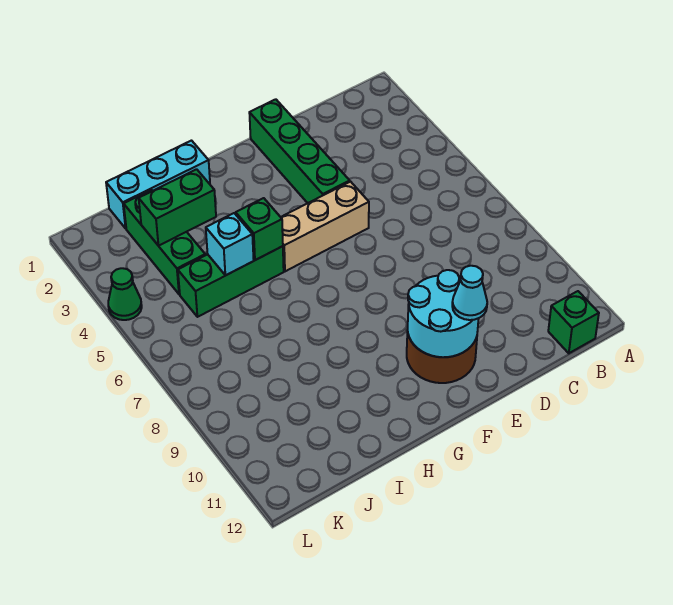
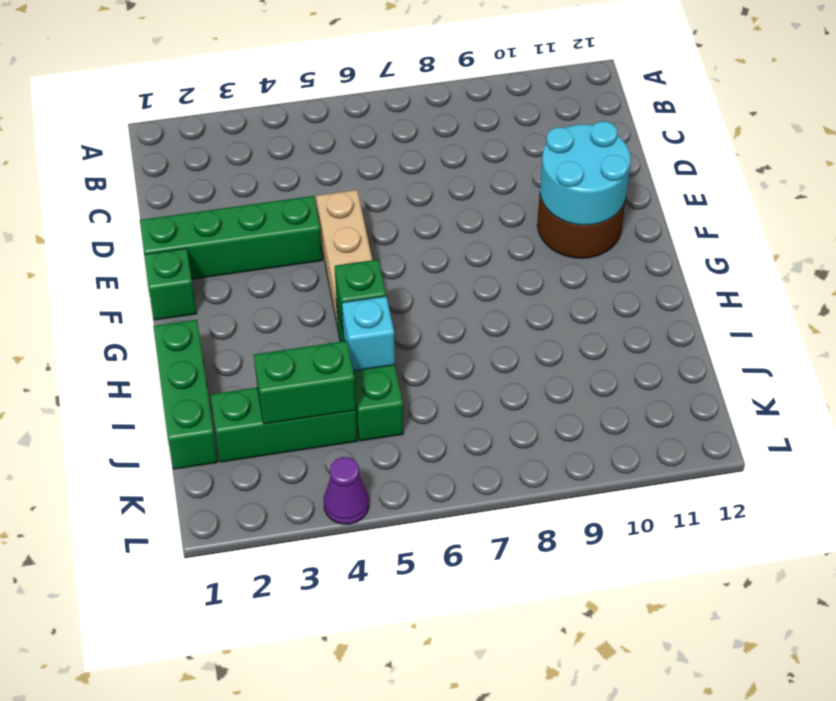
green brick B12 level 1 -> green brick F1 level 1
cyan cone E11 level 3 -> none
cyan brick H1:J1 level 1 -> green brick H1:J1 level 1
green brick I3:J3 level 2 -> green brick J3:J4 level 2
green cone L4 level 1 -> purple cone L4 level 1

